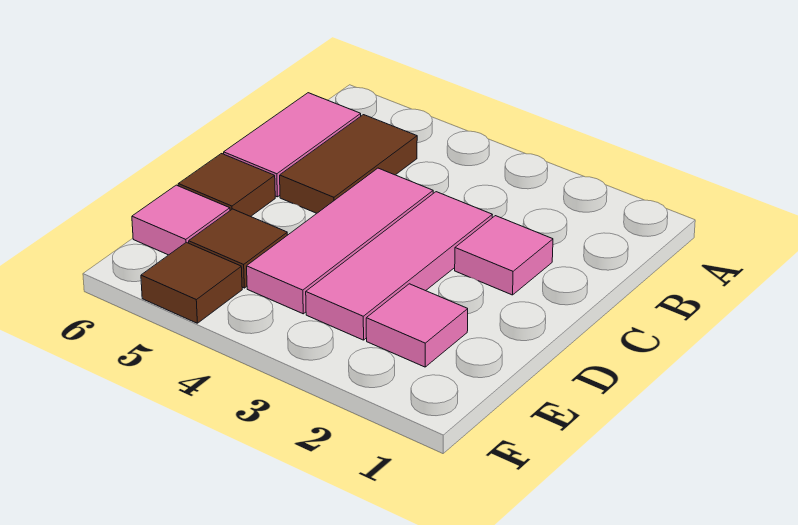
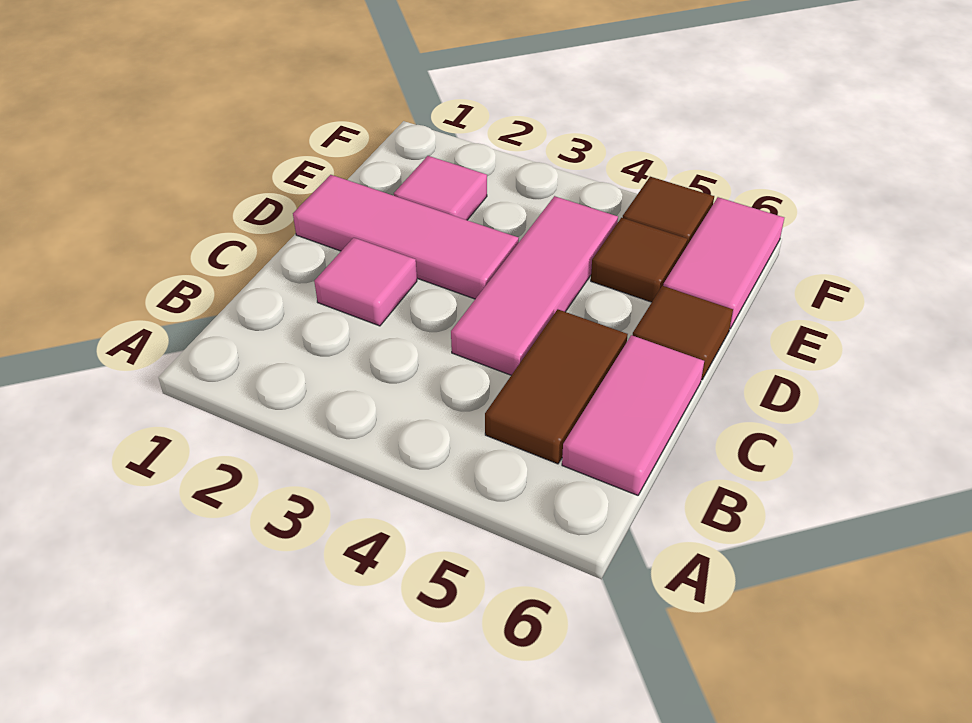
pink tile C3:E3 level 1 -> pink tile D1:D3 level 1
pink tile E6 level 1 -> pink tile E6:F6 level 1

